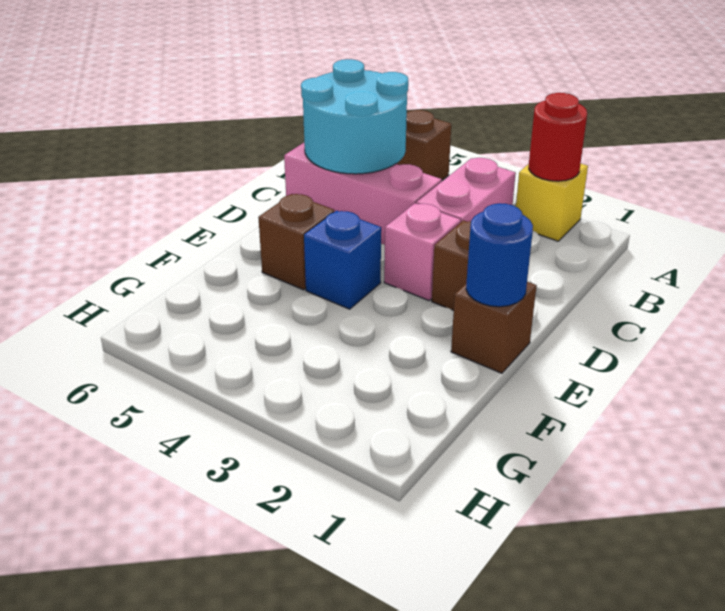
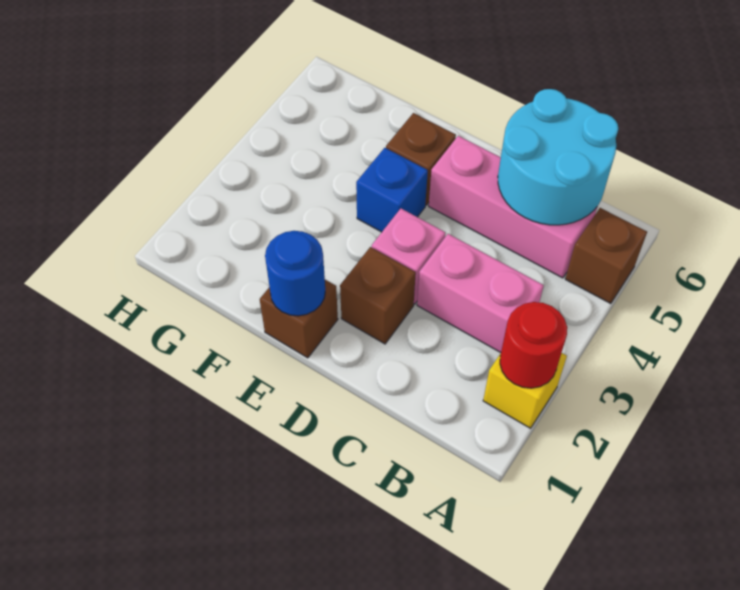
pink brick C4:C6 level 1 -> pink brick B5:D5 level 1

